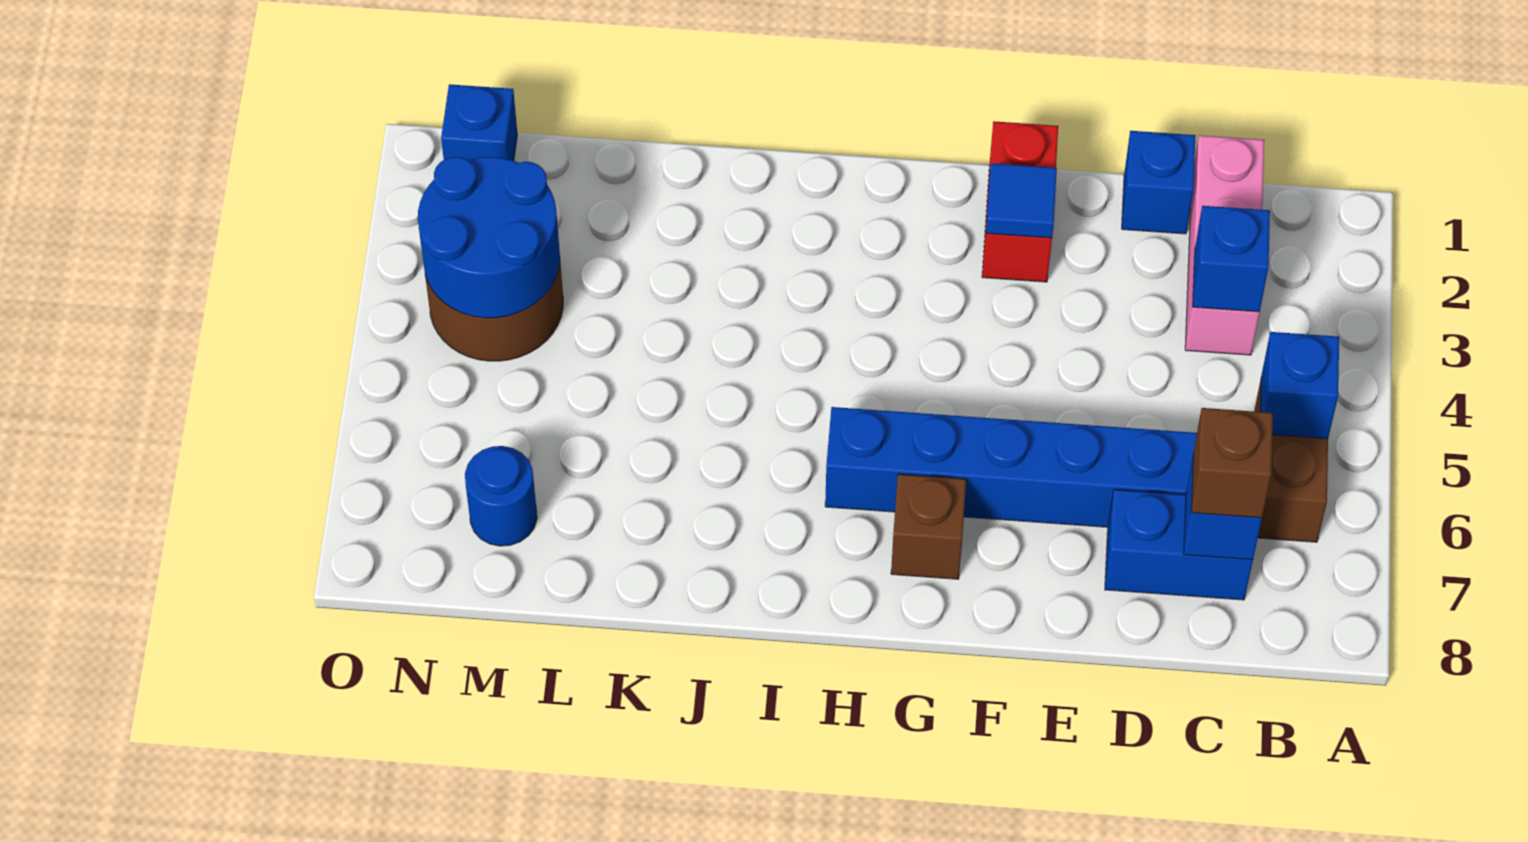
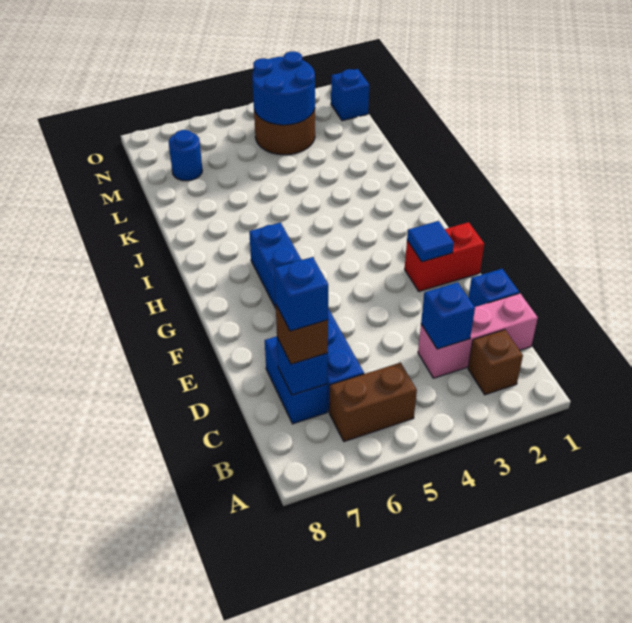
blue brick B5 level 2 -> blue brick C7 level 4
brown brick G7 level 1 -> brown brick B2 level 1

